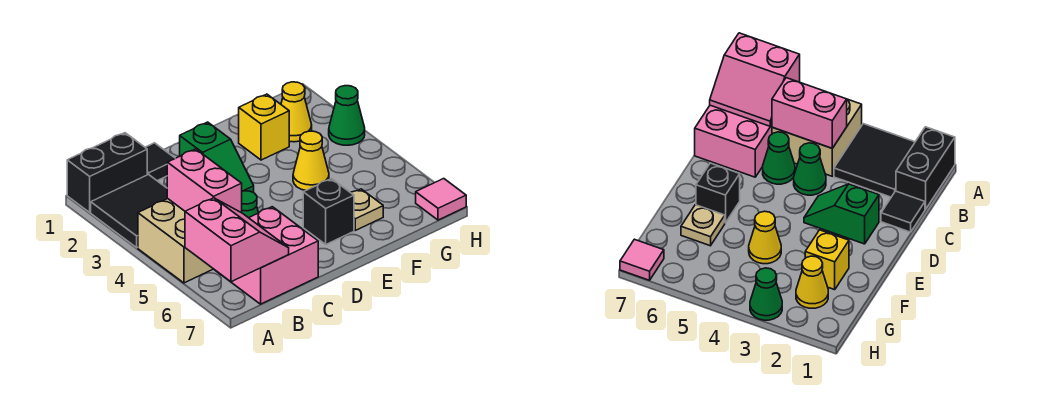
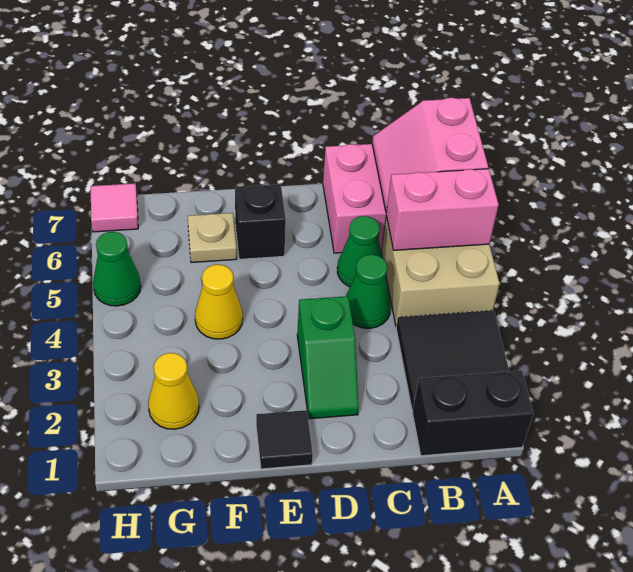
pink brick B4:B5 level 2 -> pink brick A5:B5 level 2
black tile C1 level 1 -> black tile E1 level 1
green slope D2:D3 level 1 top 2 -> green slope D2:D3 level 1 top 3
yellow brick F2 level 1 -> none
green cone H3 level 1 -> green cone H5 level 1

